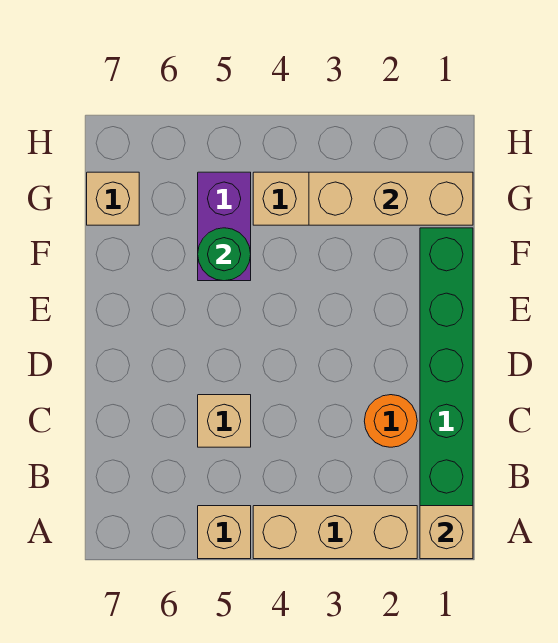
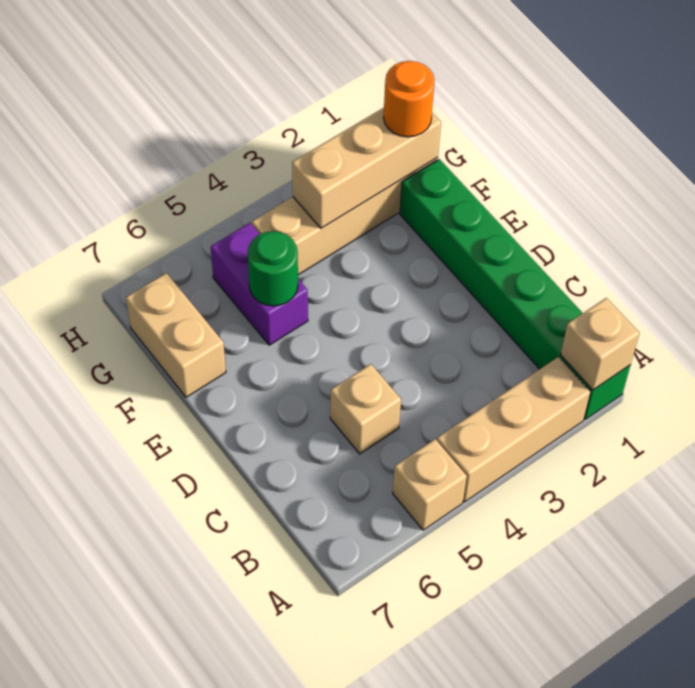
orange round brick C2 level 1 -> orange round brick G1 level 3
tan brick G7 level 1 -> tan brick F7:G7 level 1

